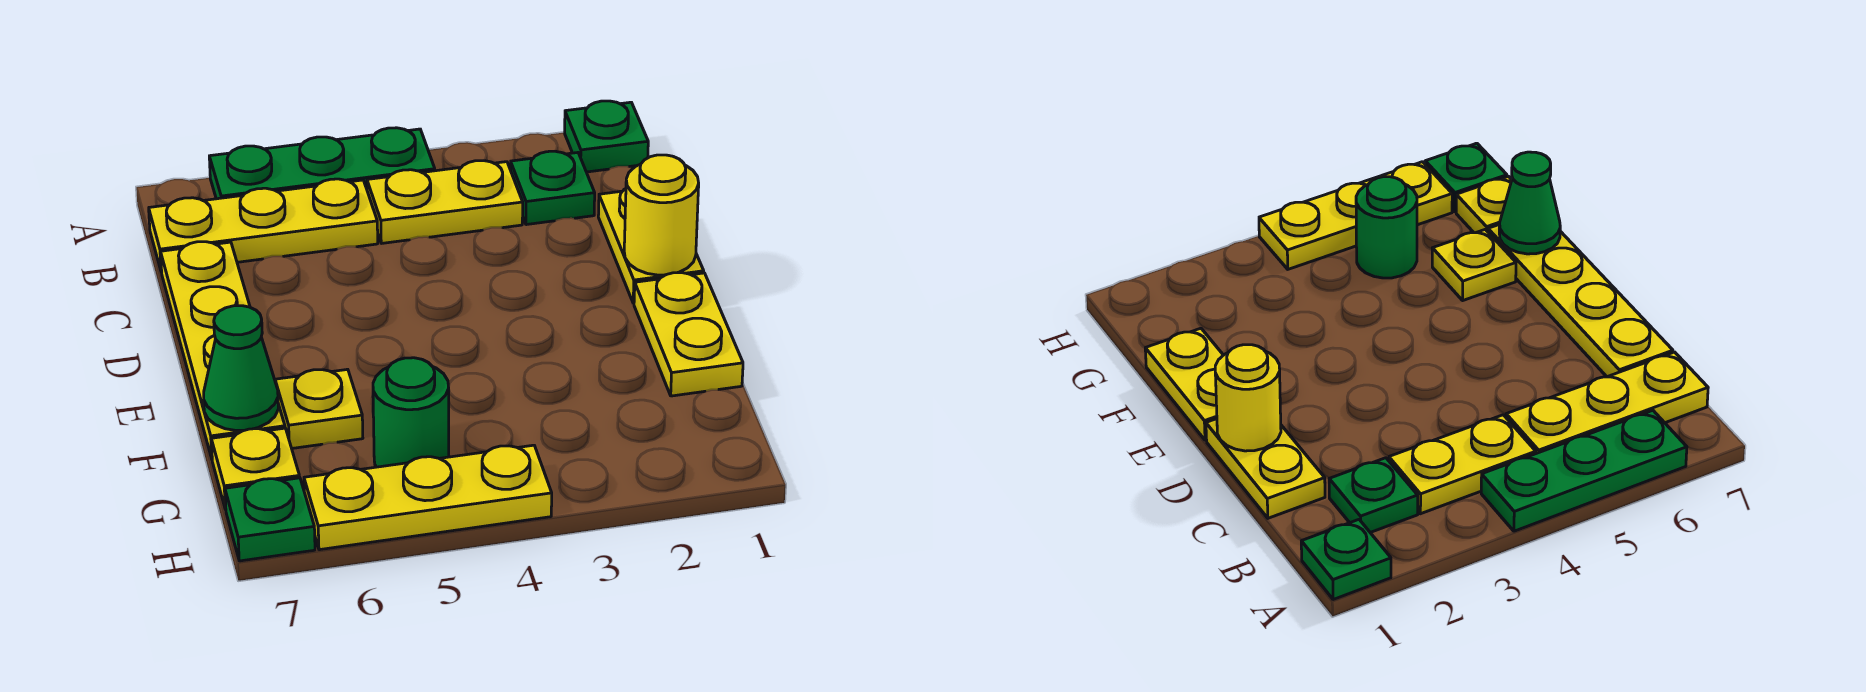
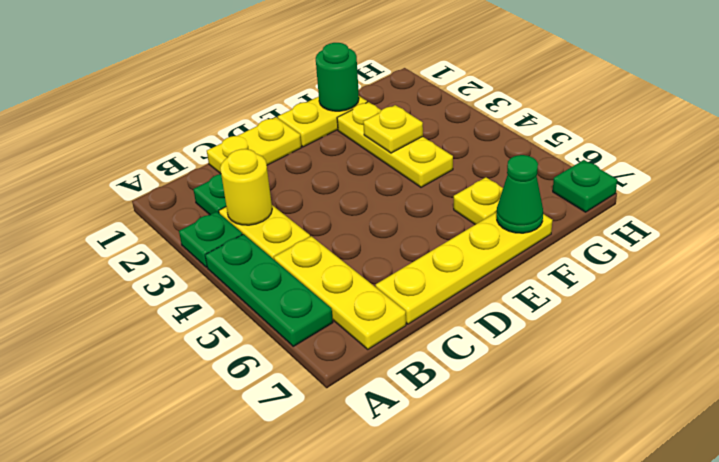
green plate A1 level 1 -> green plate A3 level 1
yellow round brick D1 level 2 -> yellow round brick B3 level 2
green round brick G5 level 1 -> green round brick F1 level 2
yellow plate G7 level 1 -> yellow plate F3 level 2
yellow plate H4:H6 level 1 -> yellow plate F2:F4 level 1

